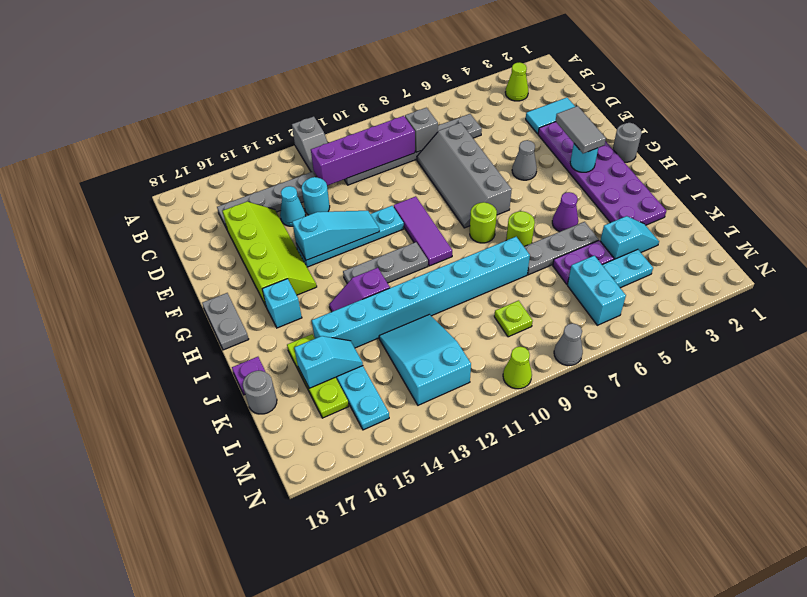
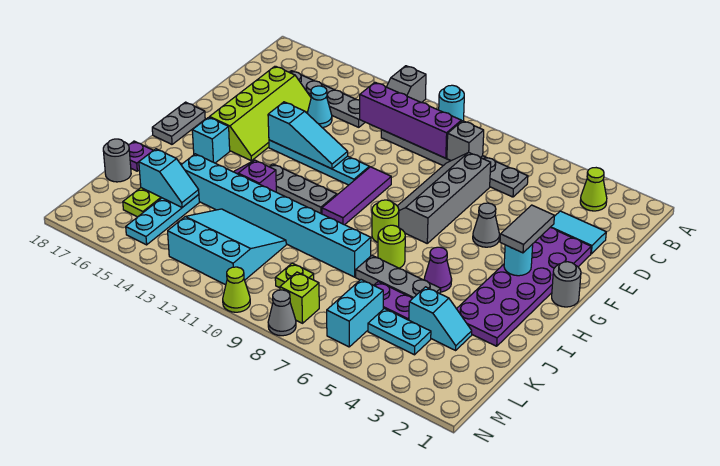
cyan round brick D13 level 1 -> cyan round brick A10 level 1
cyan slope K12:M13 level 1 top M -> cyan slope K11:M13 level 1 top M
none -> lime brick M8 level 1

